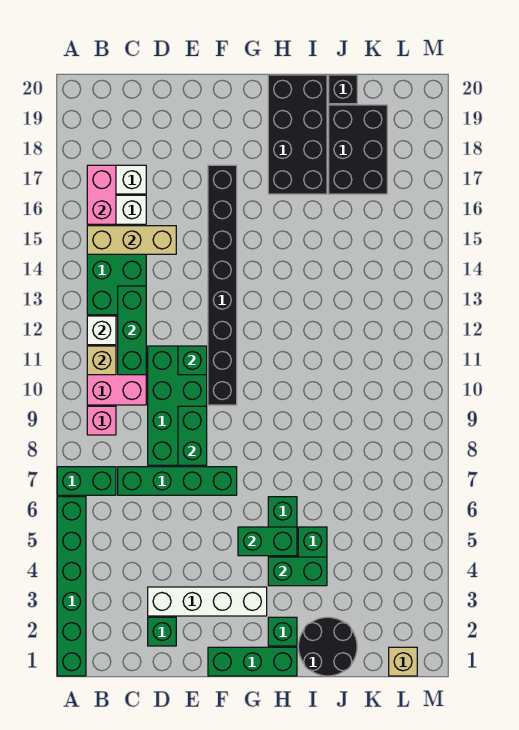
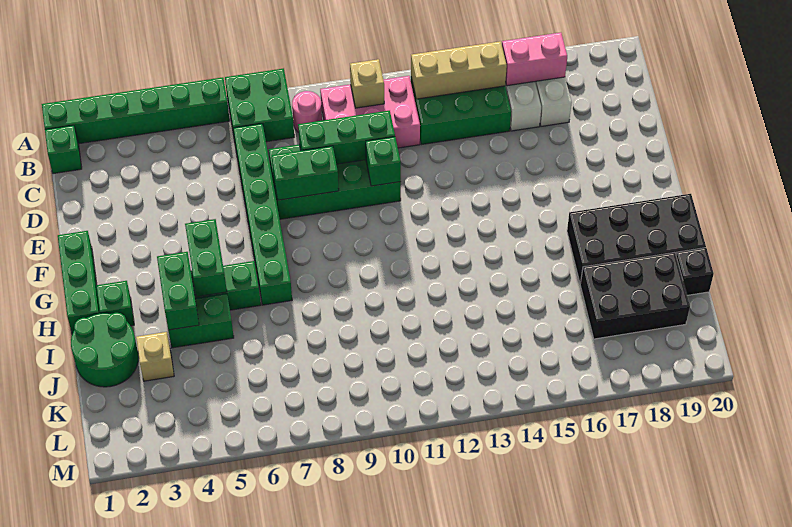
green brick A7:B7 level 1 -> green brick A7:B8 level 1
pink brick B9 level 1 -> pink round brick B9 level 1
white brick B12 level 2 -> none
tan brick B15:D15 level 2 -> tan brick B13:B15 level 2
green brick C7:F7 level 1 -> green brick C7:H7 level 1
green brick C11:C13 level 2 -> green brick D9:D11 level 2
green brick D2 level 1 -> green brick B1 level 1
white brick D3:G3 level 1 -> none
black brick F10:F17 level 1 -> none
black round brick I1:J2 level 1 -> green round brick I1:J2 level 1
tan brick L1 level 1 -> tan brick J3 level 1

